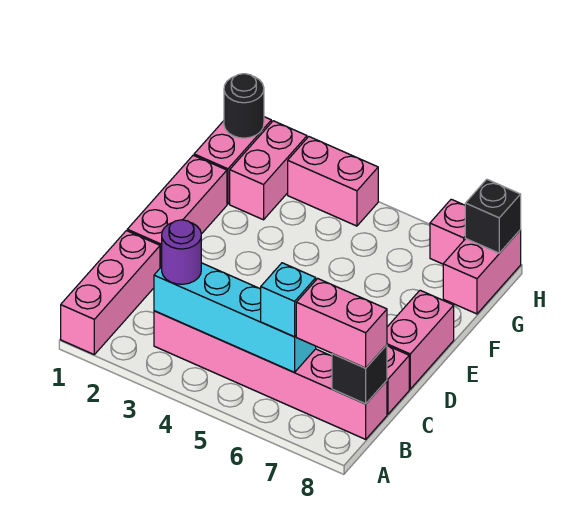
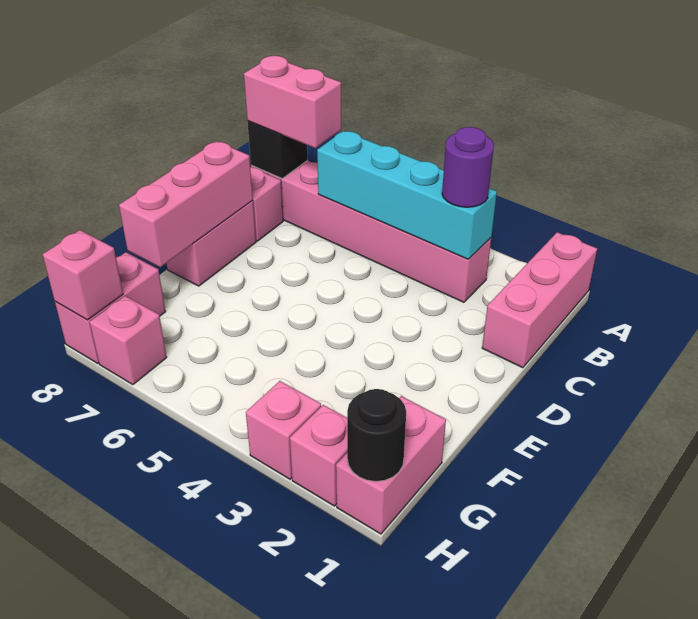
cyan brick B6 level 3 -> none
pink brick D1:F1 level 1 -> pink brick D8:F8 level 2
pink brick G2:H2 level 1 -> pink brick H2 level 1
pink brick H3:H4 level 1 -> pink brick H3 level 1
black brick H8 level 2 -> pink brick H8 level 2

